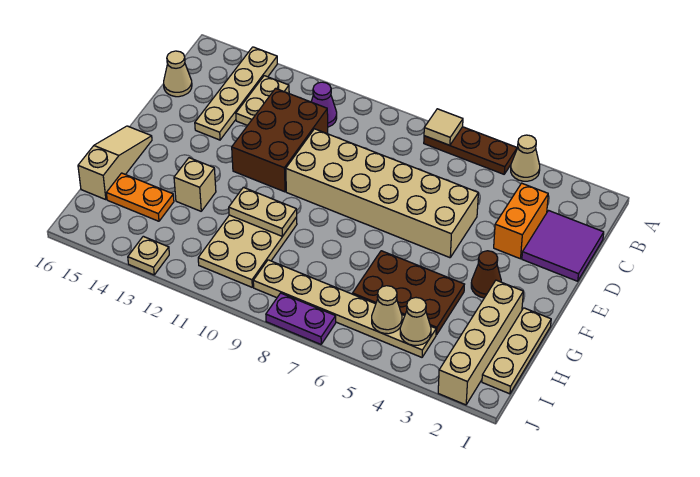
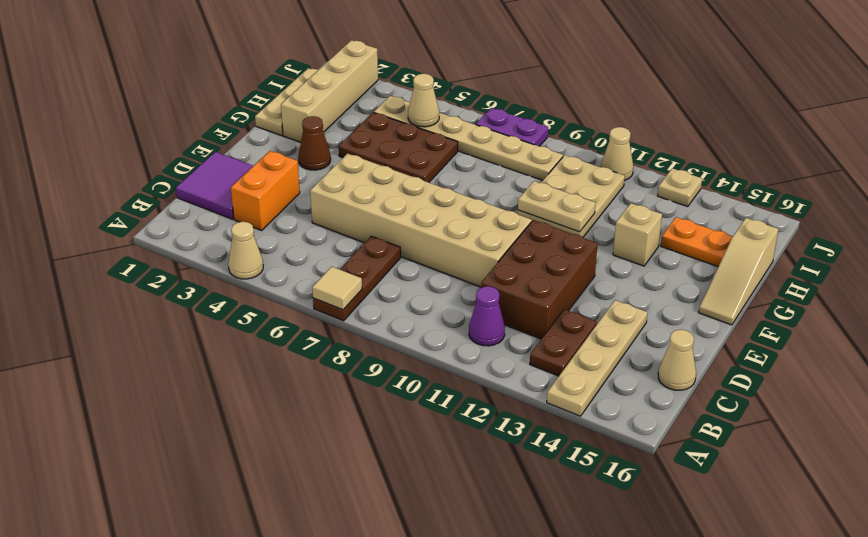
brown plate A5:A7 level 1 -> brown plate A7:C7 level 1
tan plate B13:C13 level 1 -> brown plate B13:C13 level 1
tan cone I4 level 2 -> tan cone J11 level 1

